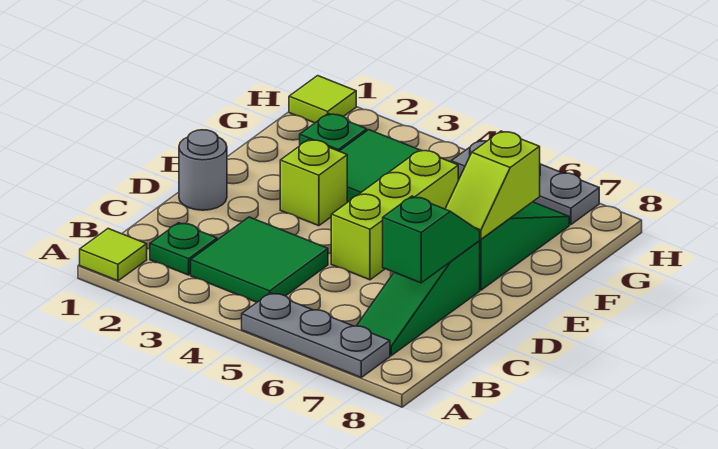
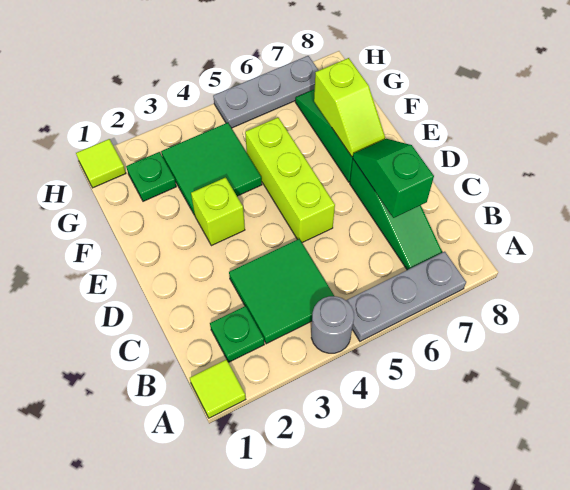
grey round brick D1 level 1 -> grey round brick A4 level 1

